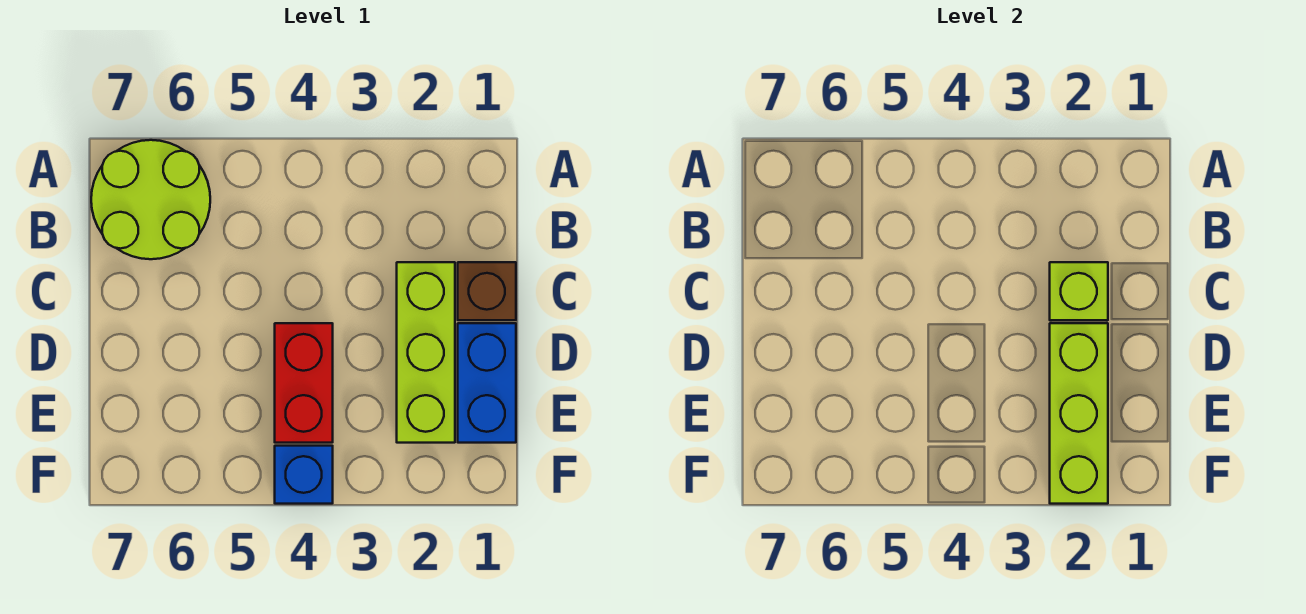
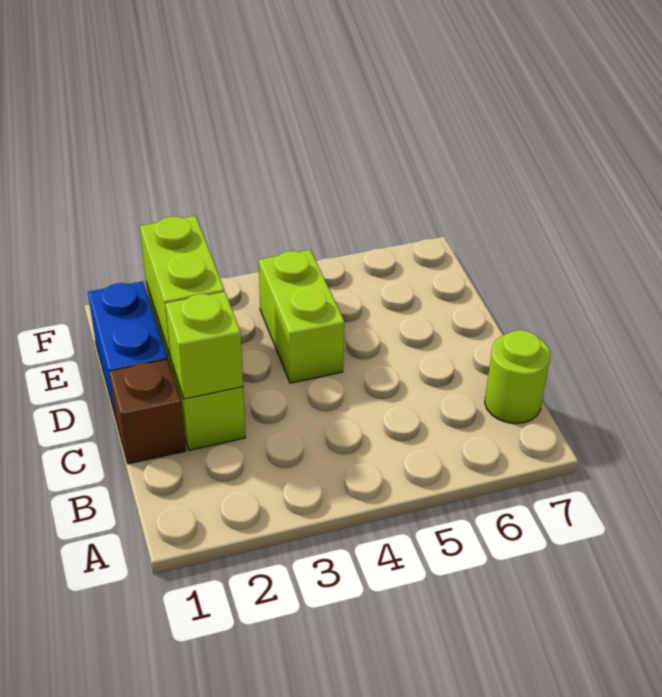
lime round brick A6:B7 level 1 -> lime round brick B7 level 1
lime brick D2:F2 level 2 -> lime brick D2:E2 level 2
red brick D4:E4 level 1 -> lime brick D4:E4 level 1
blue brick F4 level 1 -> none

